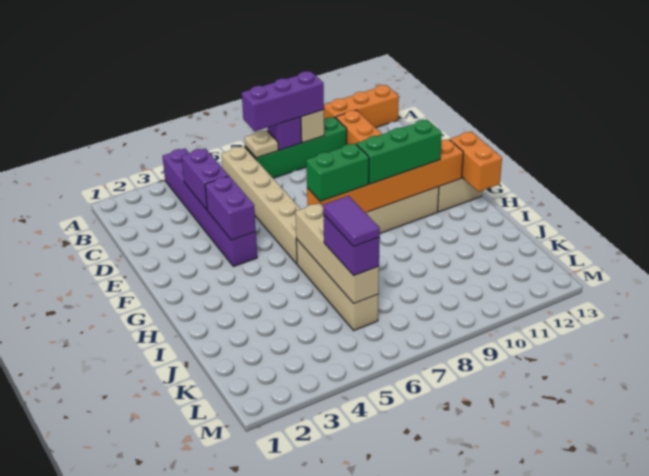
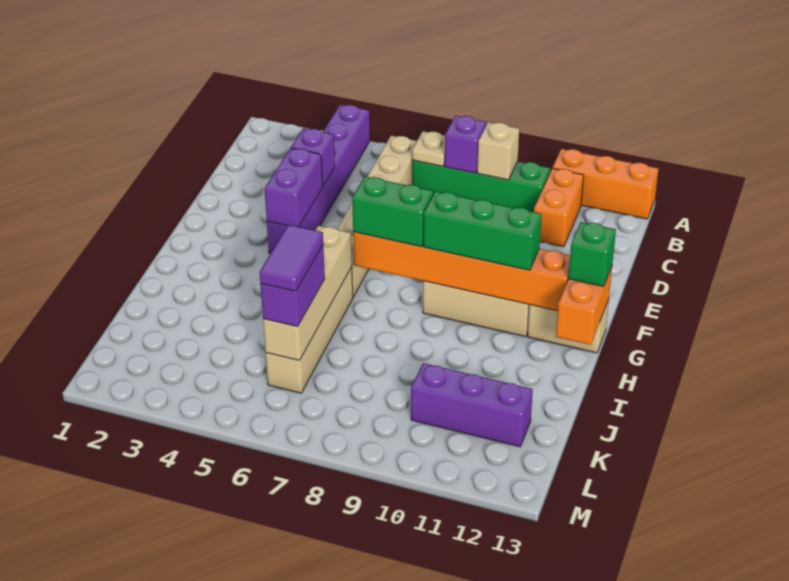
purple brick B7:B9 level 3 -> purple brick K10:K12 level 1
purple brick C4:D4 level 2 -> purple brick D4 level 2
none -> green brick G13 level 3

